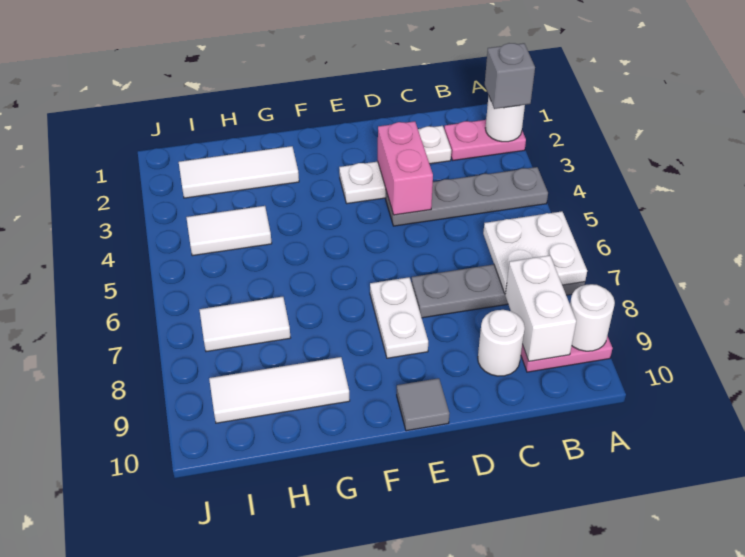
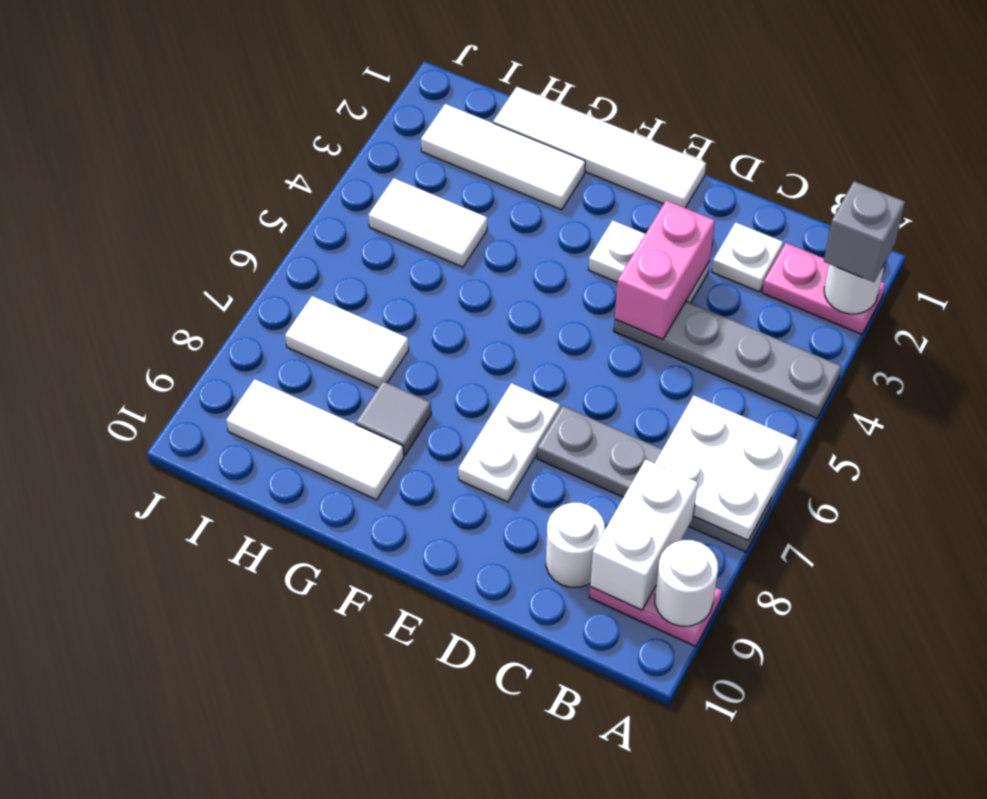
none -> white tile E1:H1 level 1
grey tile E10 level 1 -> grey tile G8 level 1

